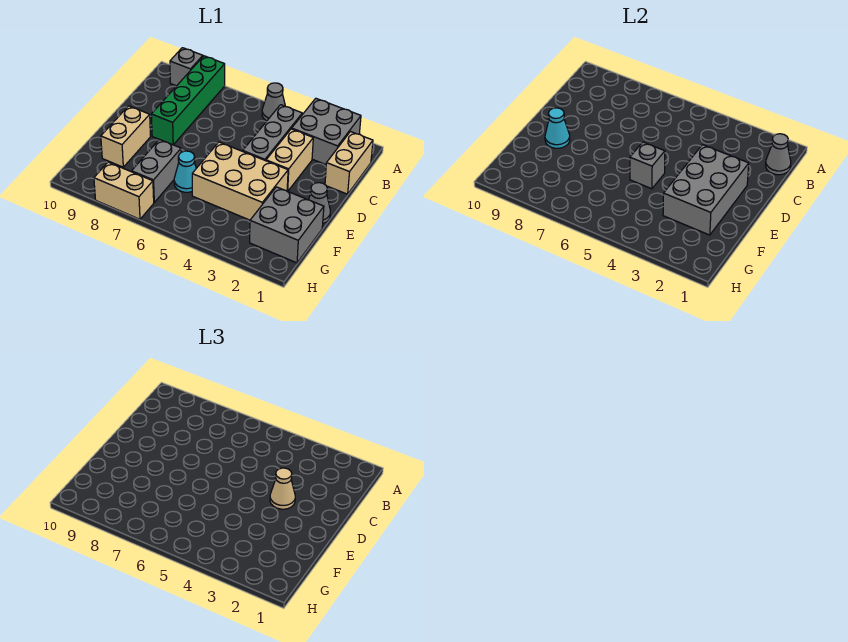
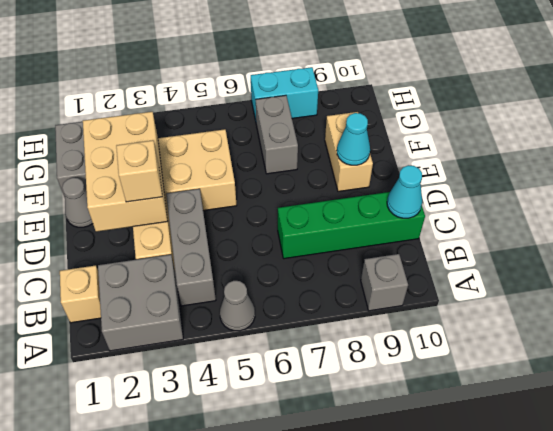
green brick A8:D8 level 1 -> green brick C7:C10 level 1
tan brick B1:C1 level 1 -> tan brick B1 level 1
grey cone B1 level 2 -> none
grey brick D2:F3 level 2 -> tan brick D2:F3 level 2
tan cone D3 level 3 -> tan brick D3 level 3
grey brick E5 level 2 -> none
cyan cone F6 level 1 -> cyan cone C10 level 2
tan brick H7:H8 level 1 -> cyan brick H7:H8 level 1

